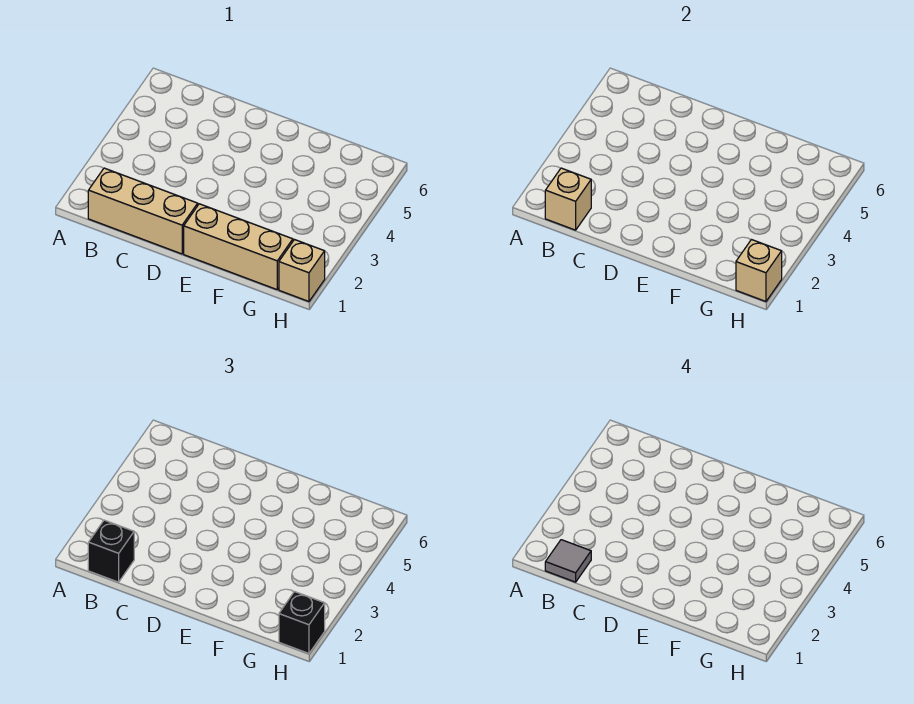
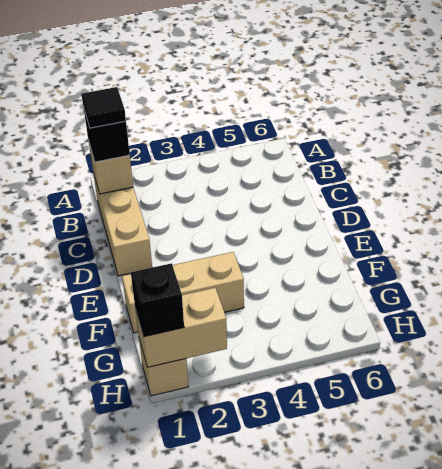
grey tile B1 level 4 -> black tile B1 level 4
tan brick E1:G1 level 1 -> tan brick F1:F3 level 1
tan brick H1 level 2 -> tan brick H1:H2 level 2

